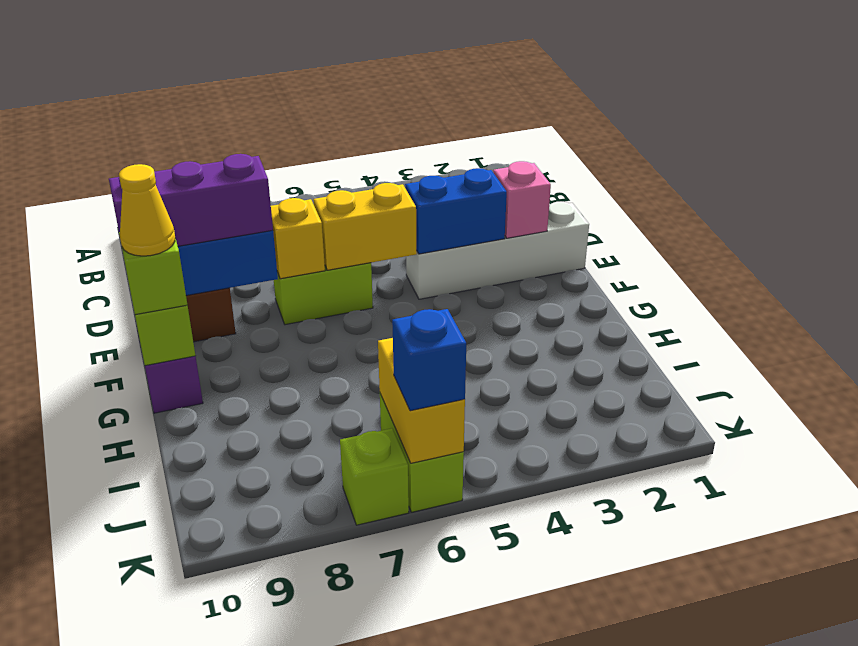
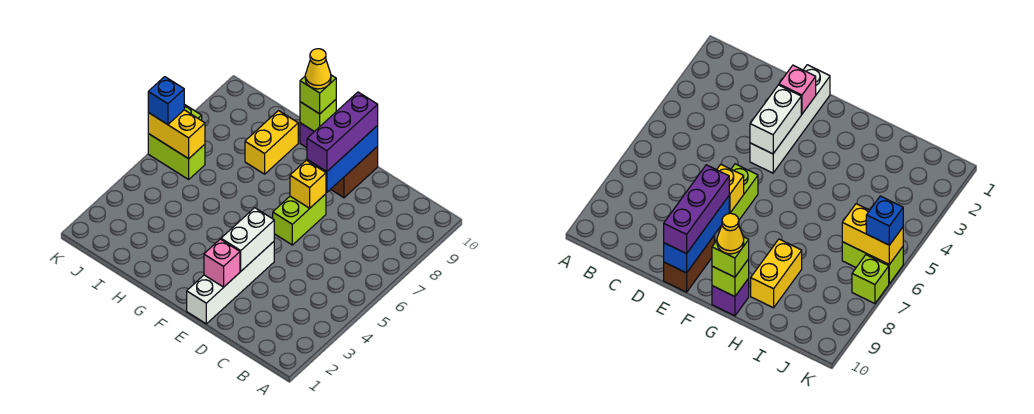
blue brick E3:E4 level 2 -> white brick E3:E4 level 2
yellow brick E5:E6 level 2 -> yellow brick H8:H9 level 1

